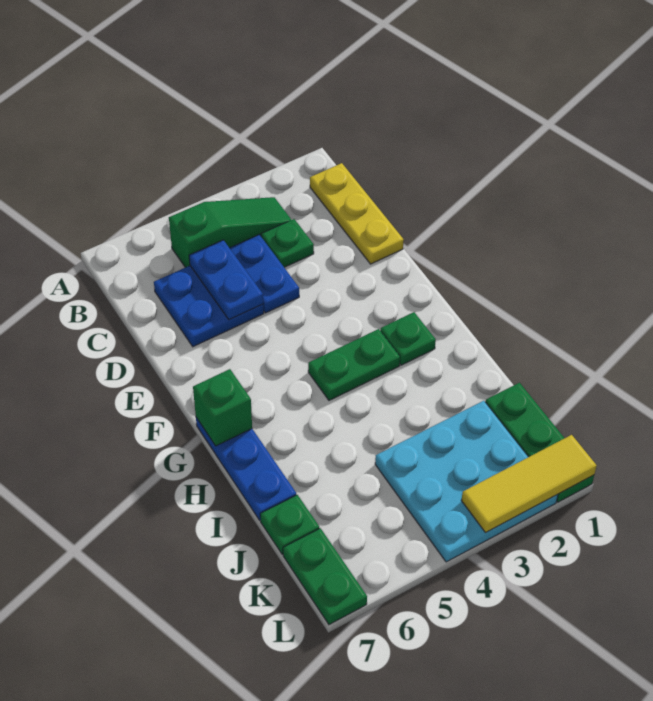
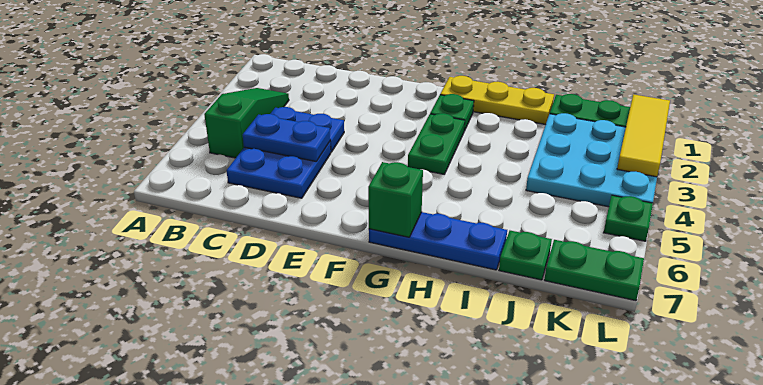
yellow plate B1:D1 level 1 -> yellow plate G1:I1 level 1
green plate C3 level 1 -> green plate L5 level 1

